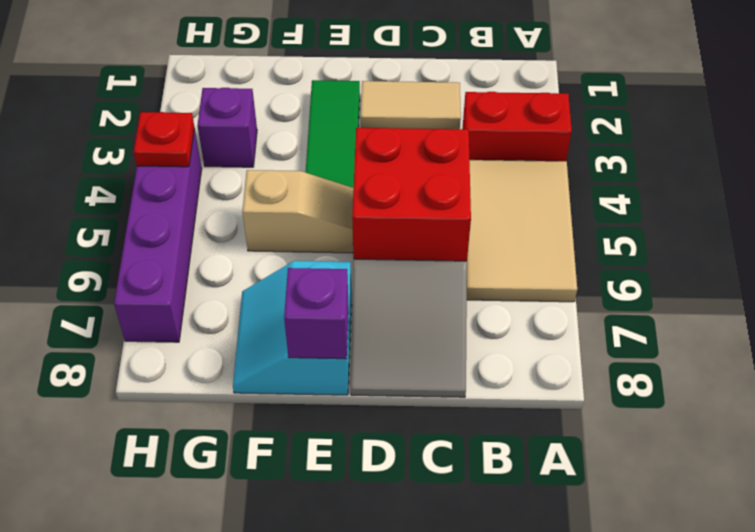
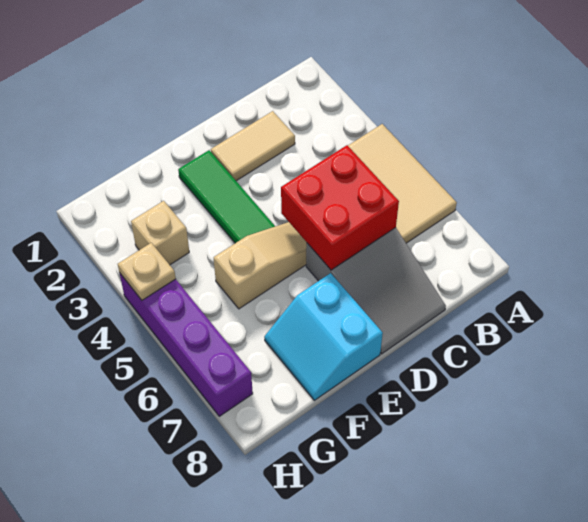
red brick A3:B3 level 1 -> none
purple brick E8 level 2 -> none
purple brick G3 level 1 -> tan brick G3 level 1
red plate H4 level 2 -> tan plate H4 level 2

